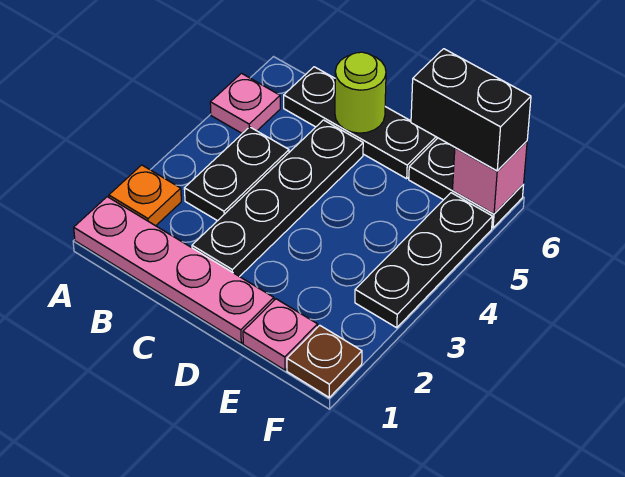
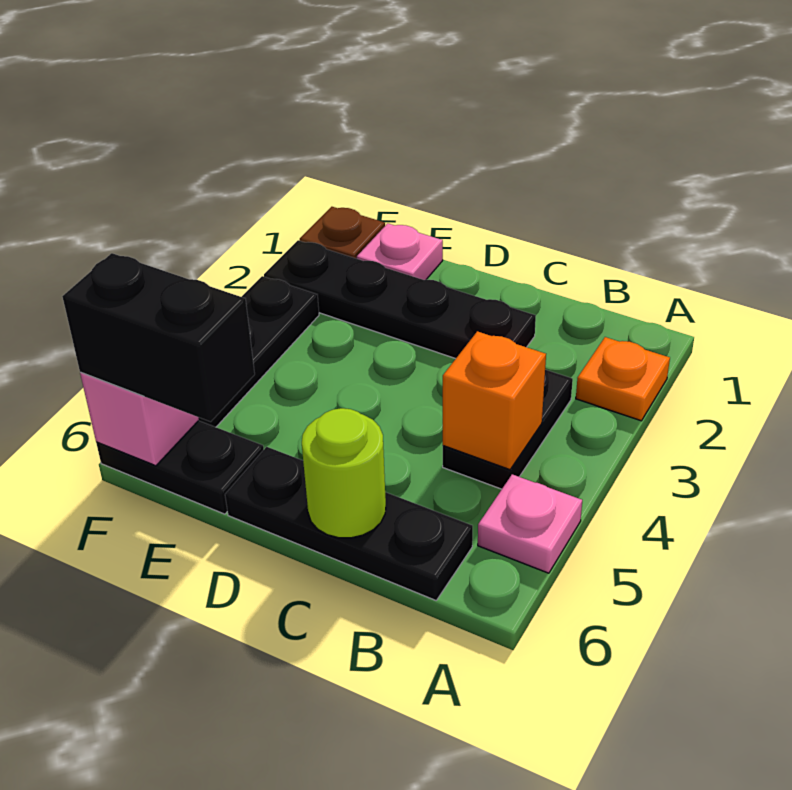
pink plate A1:D1 level 1 -> none
none -> orange brick B4 level 2
black plate C2:C5 level 1 -> black plate C2:F2 level 1

